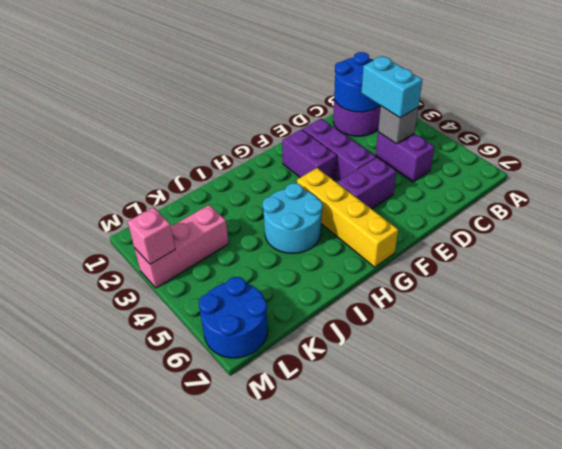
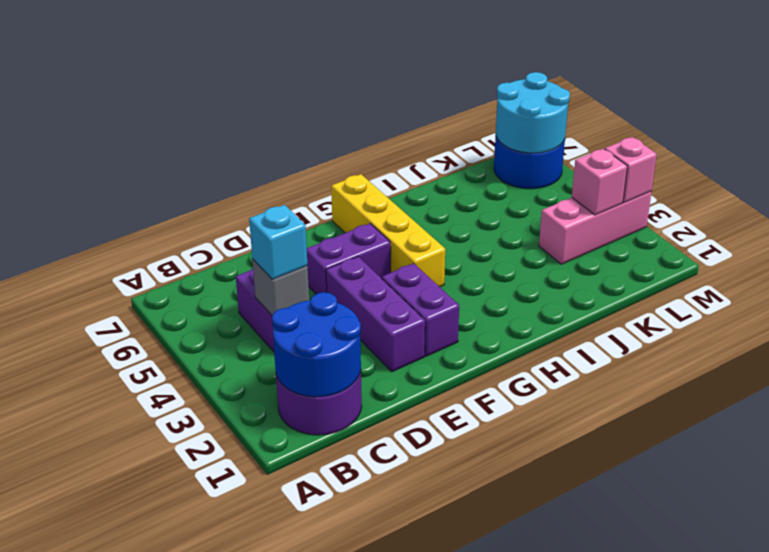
cyan brick C3:C4 level 3 -> cyan brick C4 level 3
cyan round brick H4:I5 level 1 -> cyan round brick L6:M7 level 2
none -> pink brick L3 level 2

